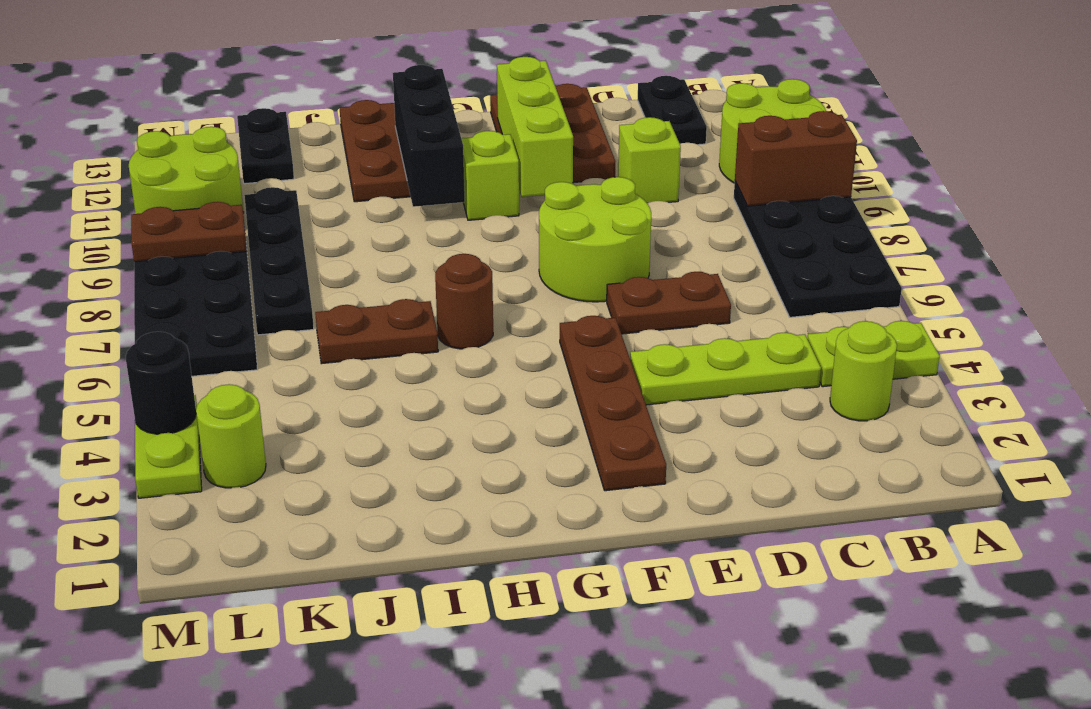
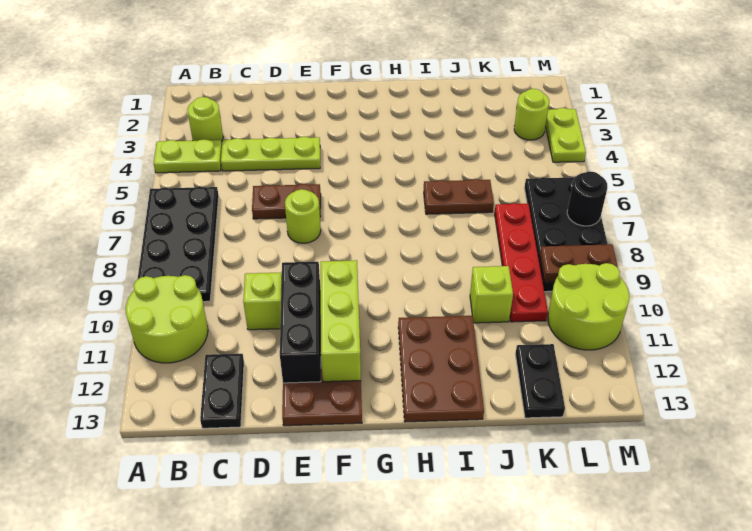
brown brick A9:B9 level 2 -> none
lime round brick E7:F8 level 1 -> lime round brick E7 level 1
brown plate F2:F5 level 1 -> none
lime brick G10 level 1 -> lime brick J10 level 1
brown round brick H6 level 1 -> none
black brick H10:H12 level 2 -> black brick E10:E12 level 2
black plate K7:K10 level 1 -> red plate K7:K10 level 1
black round brick M4 level 2 -> black round brick M7 level 2

